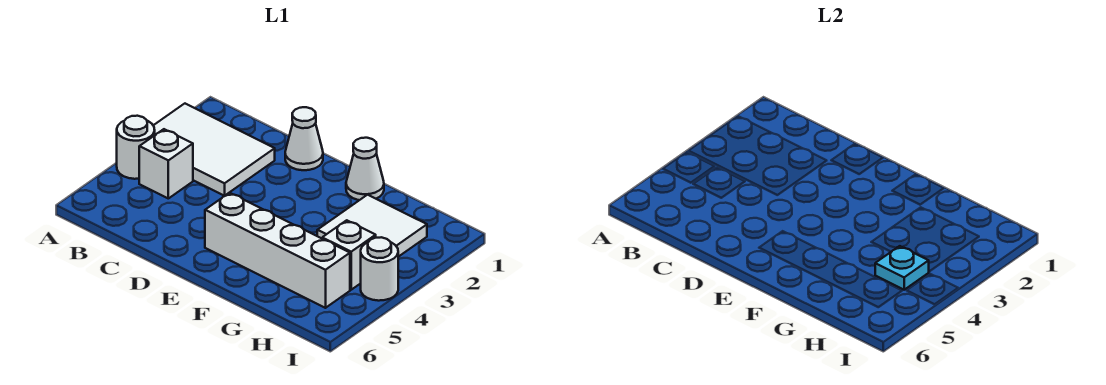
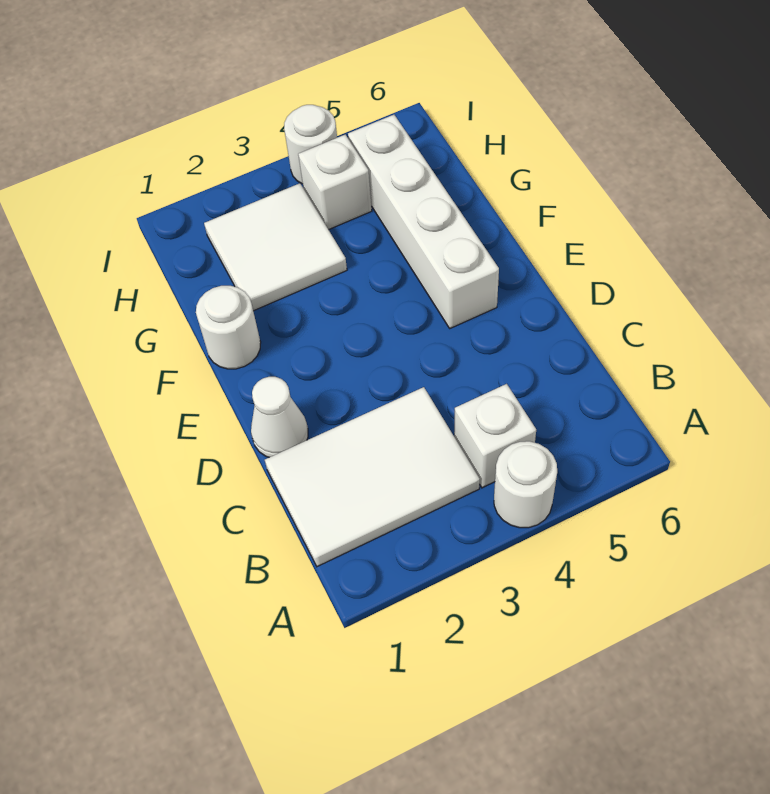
white tile A2:C3 level 1 -> white tile B1:C3 level 1
white cone F1 level 1 -> white round brick F1 level 1
cyan plate H4 level 2 -> none

